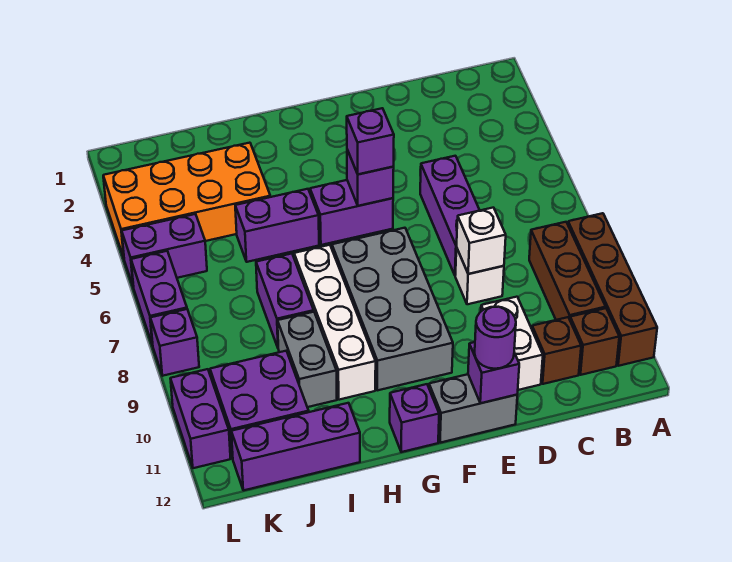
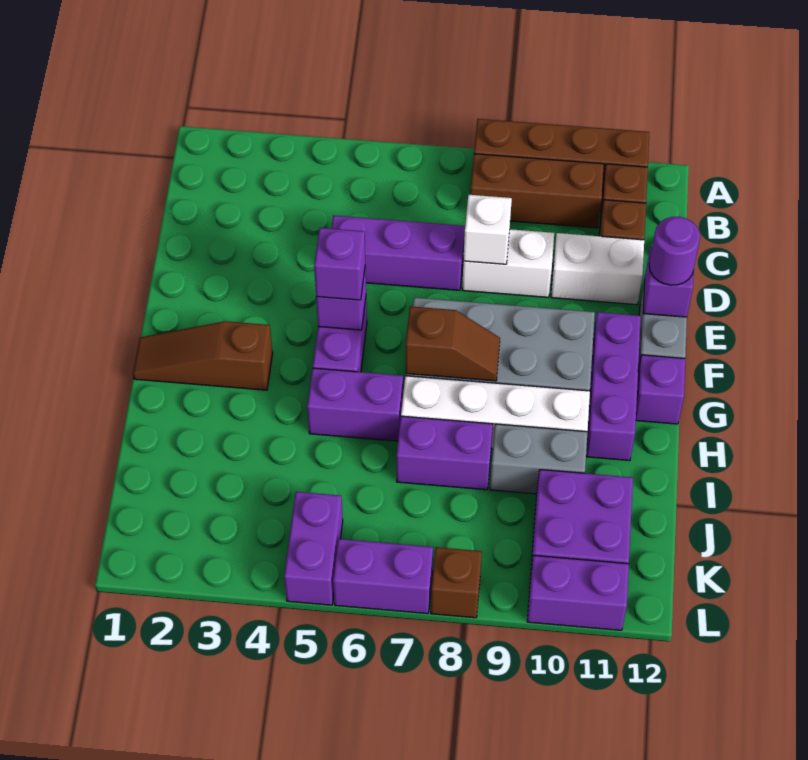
white brick D8 level 1 -> white brick D8:D9 level 1
none -> brown slope G1:G3 level 1 top 3
none -> brown slope G7:G8 level 2 top 7
purple brick H5:I5 level 1 -> purple brick H5:H6 level 1
orange brick I3:L4 level 1 -> none
purple brick I12:K12 level 1 -> purple brick F11:H11 level 1
purple brick L8 level 1 -> brown brick L8 level 1

